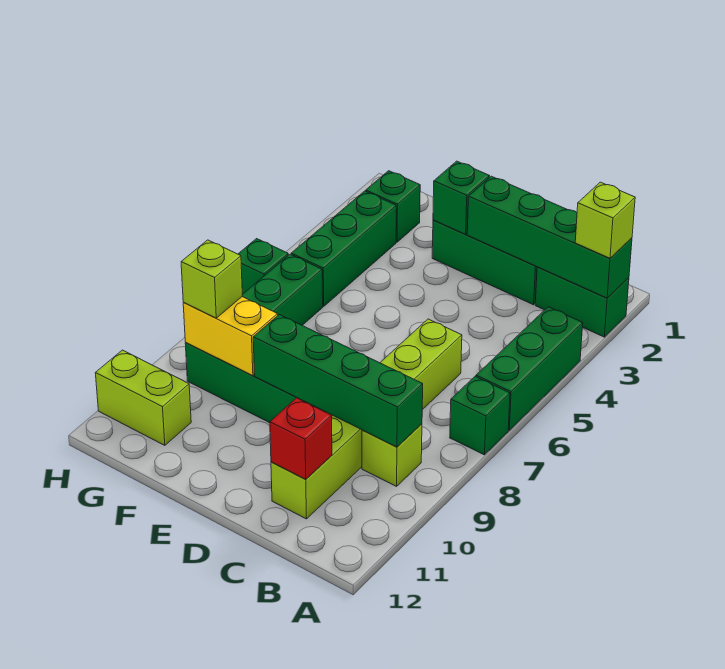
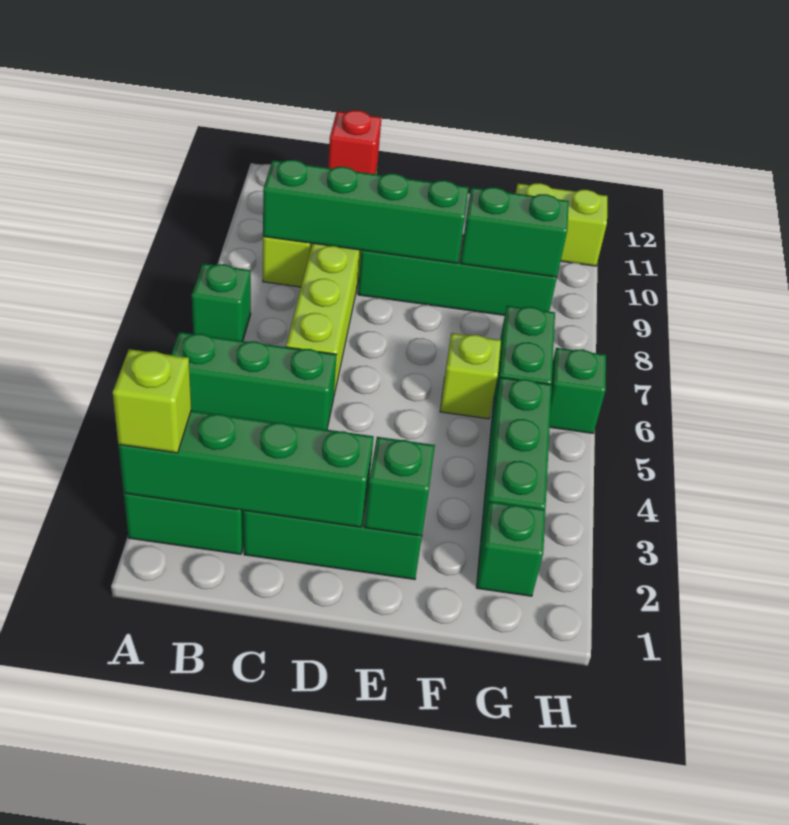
green brick A4:A6 level 1 -> green brick A5:C5 level 1
yellow brick F9:G9 level 2 -> green brick F9:G9 level 2
lime brick G9 level 3 -> lime brick F6 level 1

